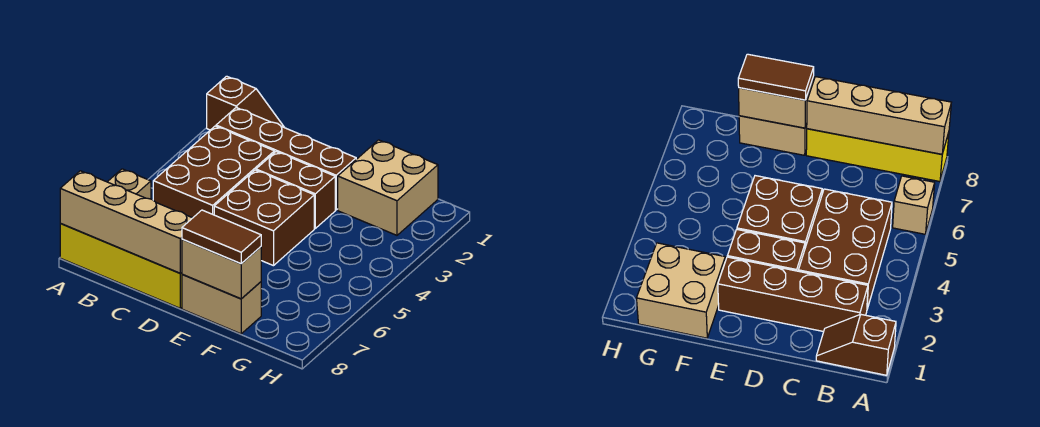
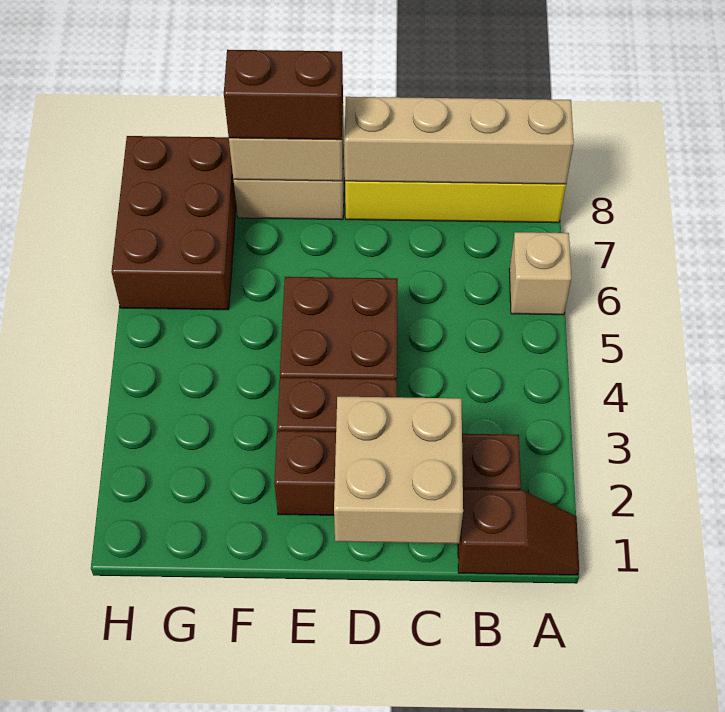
brown slope A1:B1 level 1 top A -> brown slope A1:B1 level 1 top B
brown brick B3:C5 level 1 -> brown brick G6:H8 level 1
brown tile E8:F8 level 3 -> brown brick E8:F8 level 3
tan brick F1:G2 level 1 -> tan brick C1:D2 level 2

